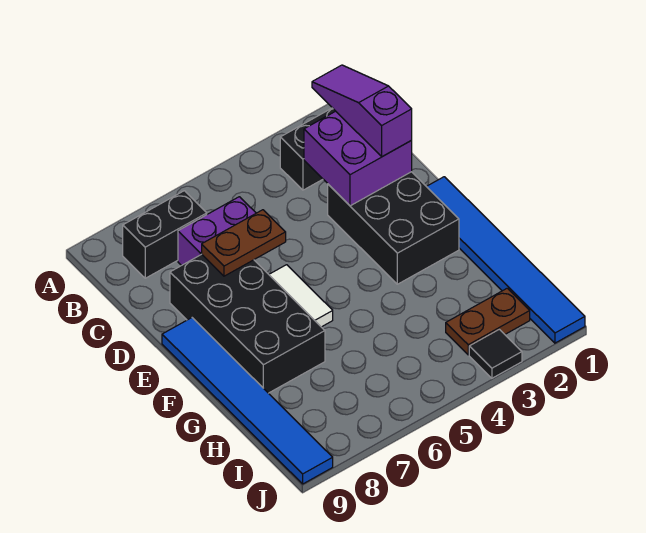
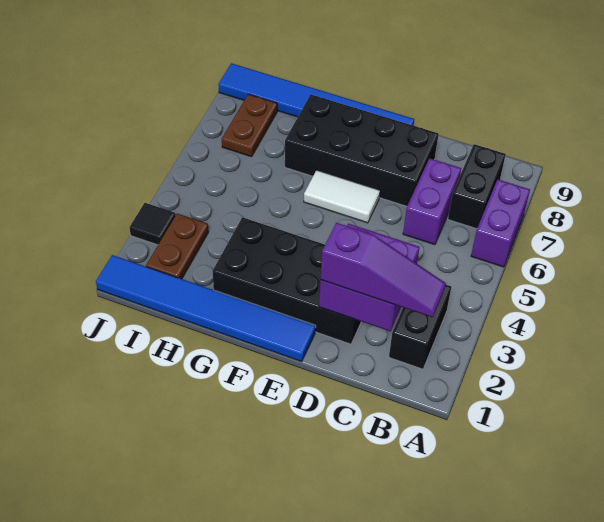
none -> purple brick A6:A7 level 1
black brick D2:F3 level 1 -> black brick D2:G3 level 1
brown plate D6:D7 level 2 -> brown plate I7:I8 level 1

